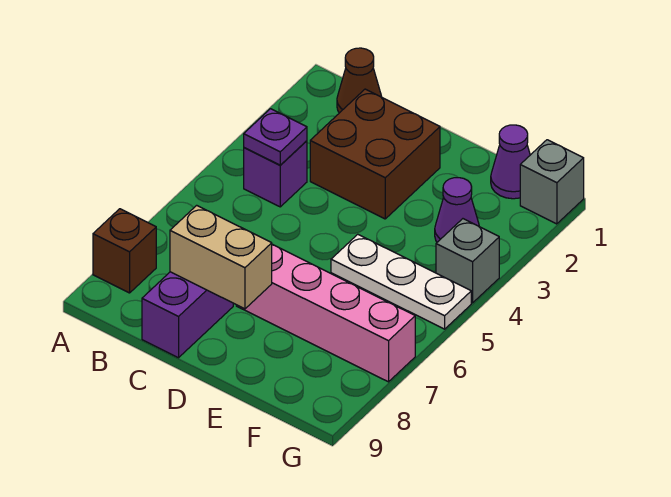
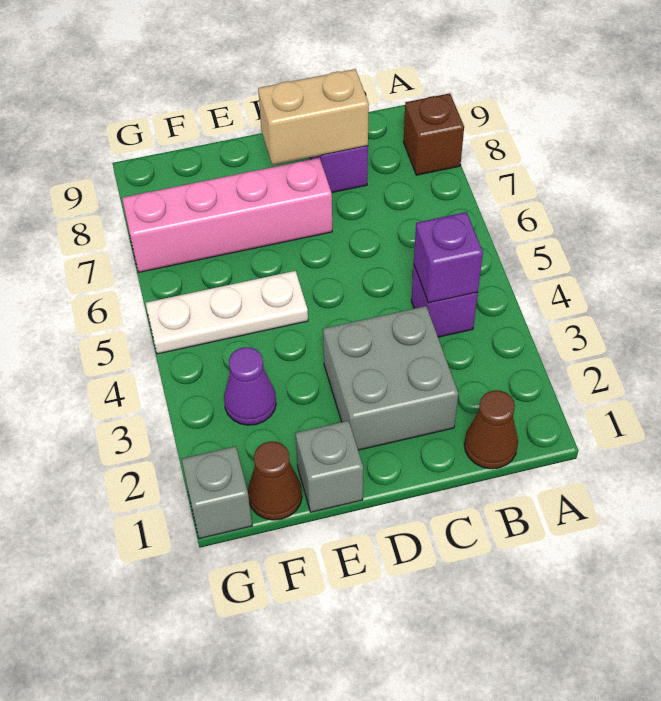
purple plate B4 level 2 -> purple brick B4 level 2
brown brick C2:D3 level 1 -> grey brick C2:D3 level 1
purple cone F1 level 1 -> brown cone F1 level 1
grey brick G4 level 1 -> grey brick E1 level 1

